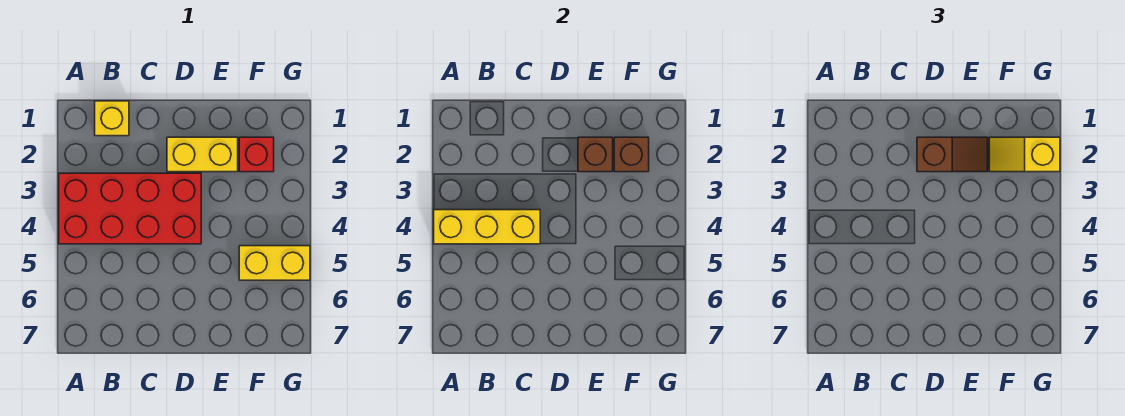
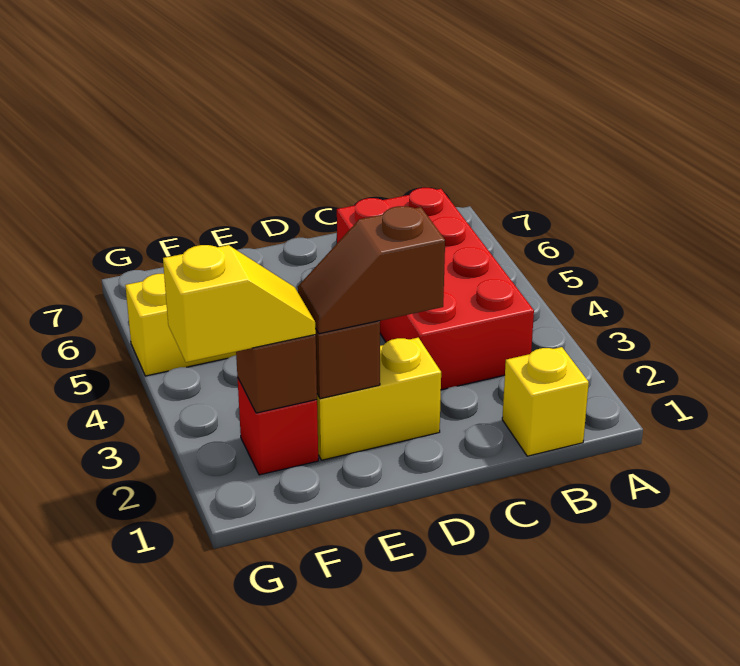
red brick A3:D4 level 1 -> red brick B3:C6 level 1
yellow brick A4:C4 level 2 -> none

